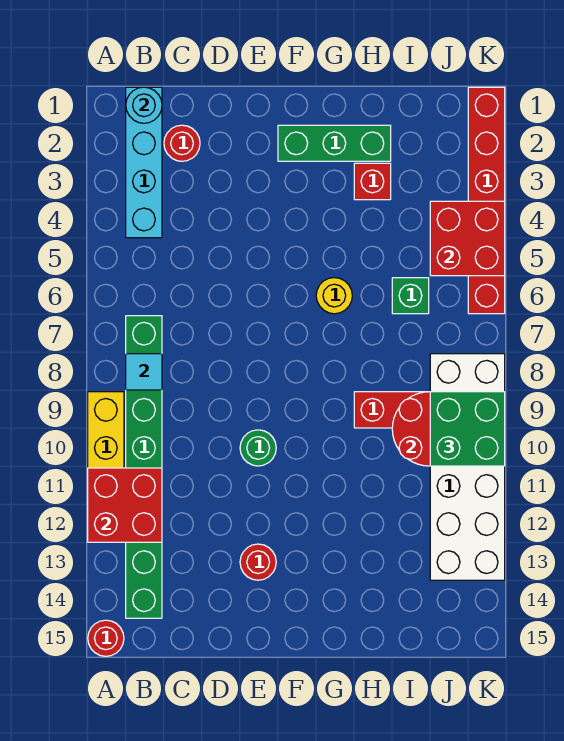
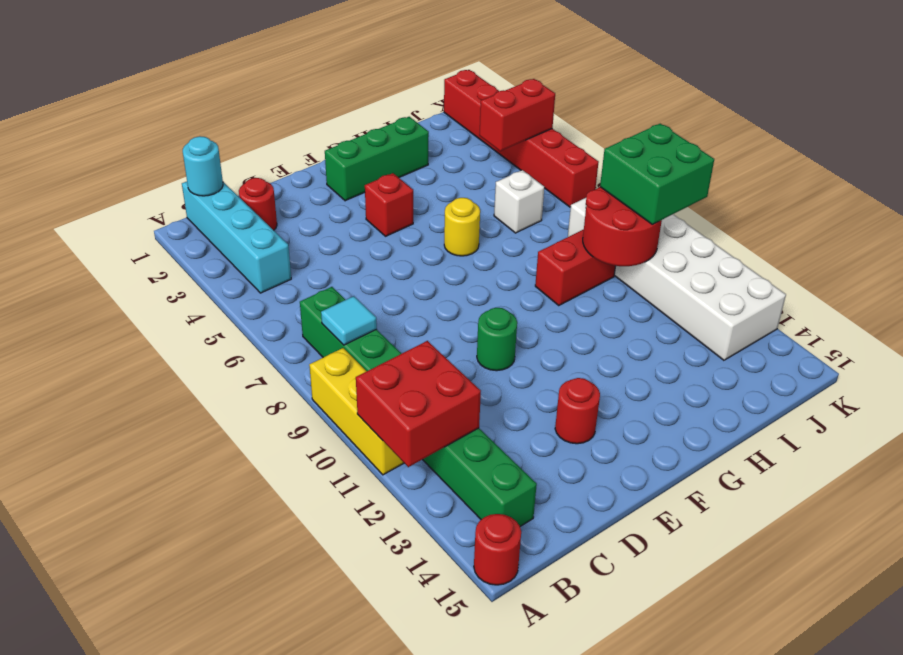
red brick H3 level 1 -> red brick F4 level 1
green brick I6 level 1 -> white brick I6 level 1
red brick J4:K5 level 2 -> red brick J4:K4 level 2

